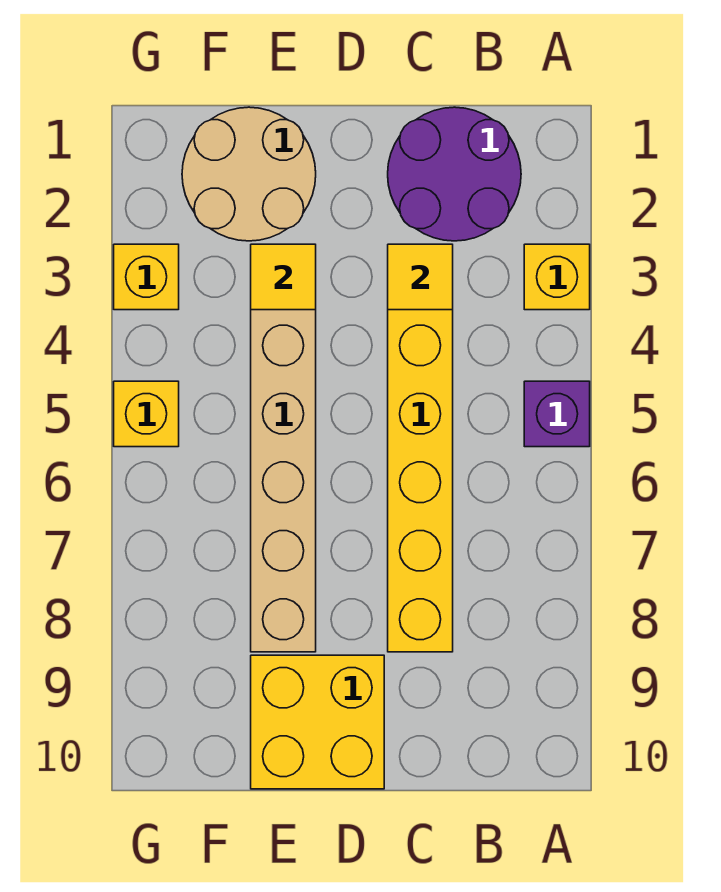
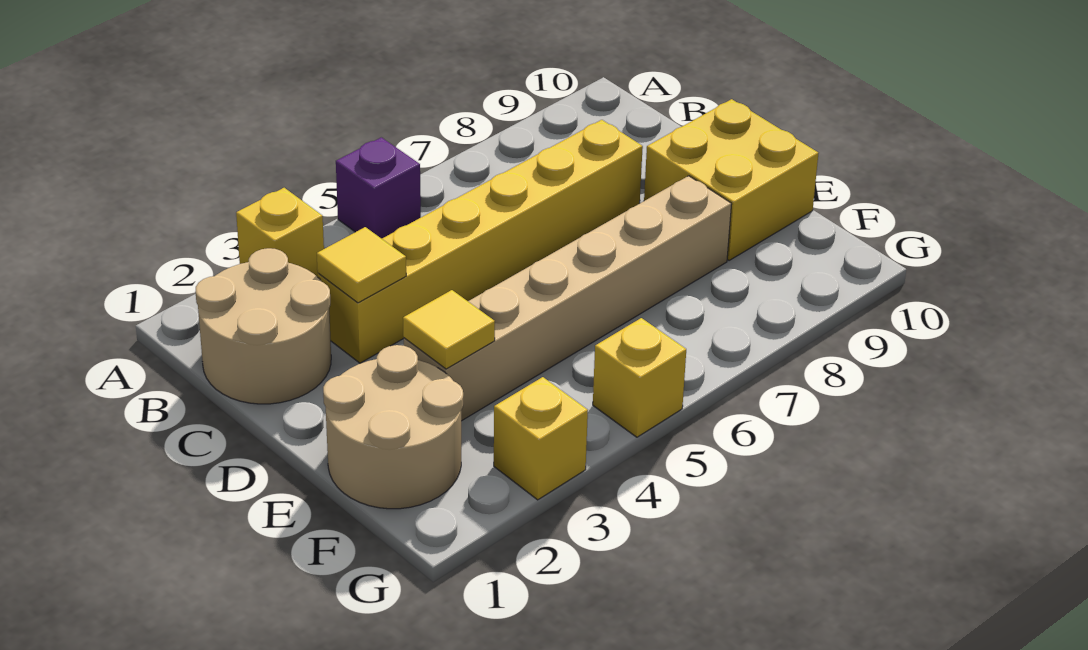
purple round brick B1:C2 level 1 -> tan round brick B1:C2 level 1

